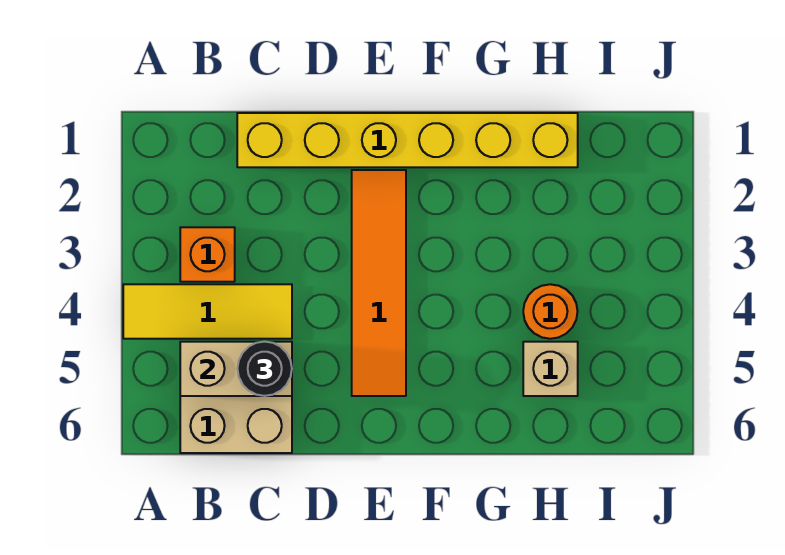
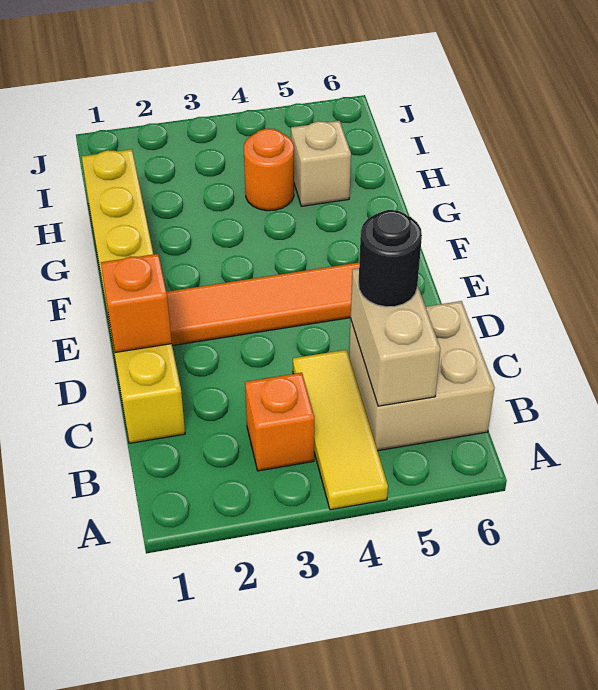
none -> orange brick D1 level 2

